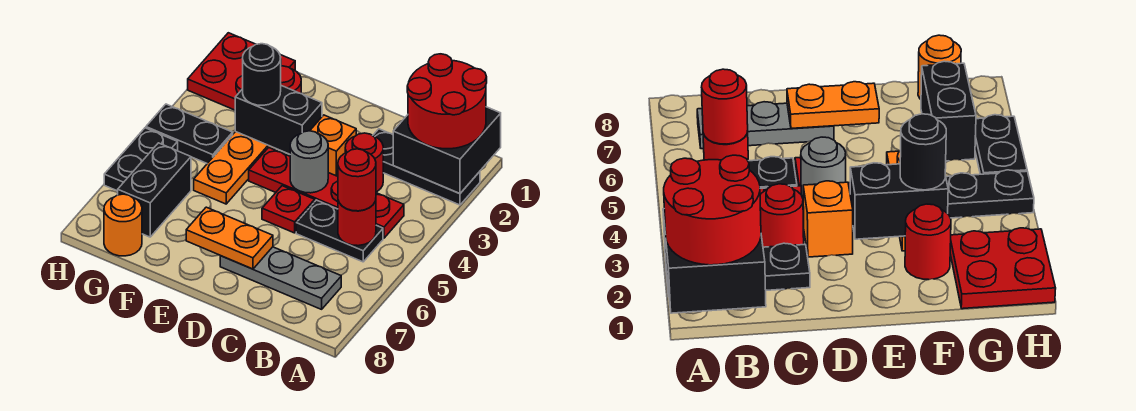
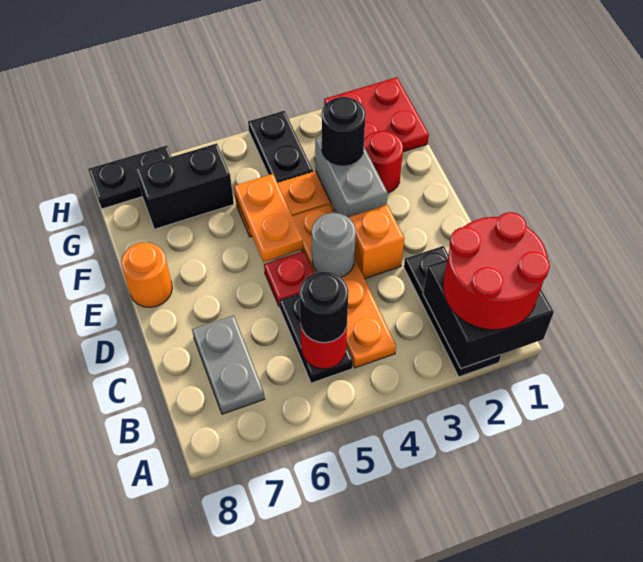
red plate B4:E4 level 1 -> orange plate B4:E4 level 1
red round brick B5 level 3 -> black round brick B5 level 3
grey plate B7:D7 level 1 -> grey plate B7:C7 level 1
red round brick C3 level 1 -> none
orange plate D7:E7 level 2 -> orange plate E5:F5 level 2
black brick E3:F3 level 2 -> grey brick E3:F3 level 2
orange round brick G8 level 1 -> orange round brick E8 level 1
black plate H5:H6 level 1 -> black plate H7:H8 level 1

